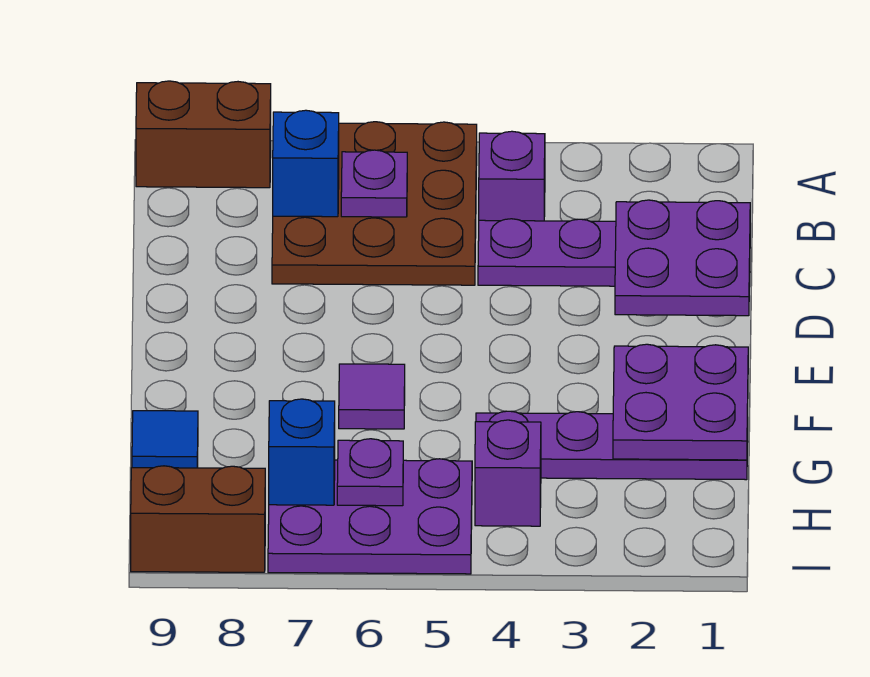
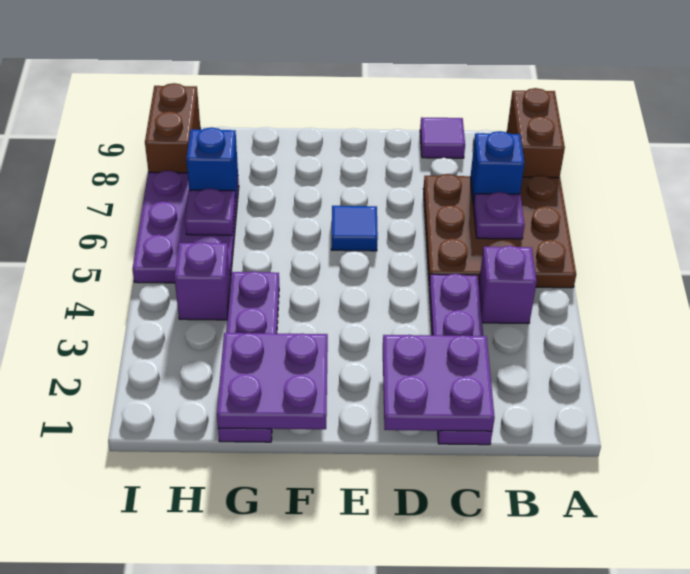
purple tile F6 level 1 -> purple tile C9 level 1
blue tile G9 level 1 -> blue tile E6 level 1

